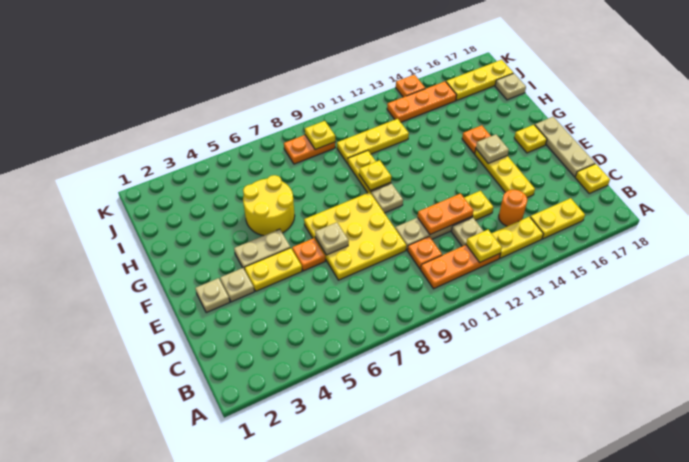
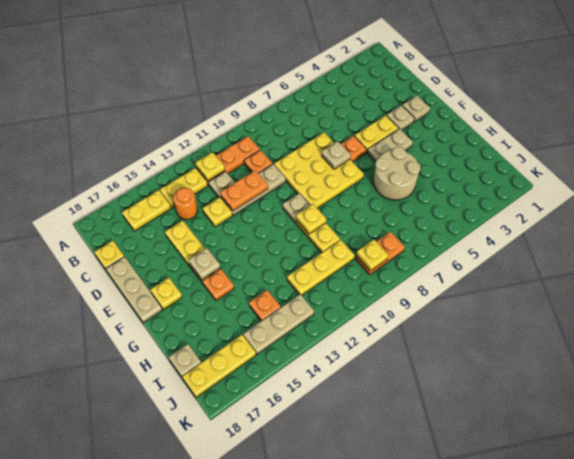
yellow round brick G5:H6 level 1 -> tan round brick G5:H6 level 1
orange plate J13:J15 level 1 -> tan plate J13:J15 level 1
orange plate K14 level 1 -> orange plate I14 level 1

